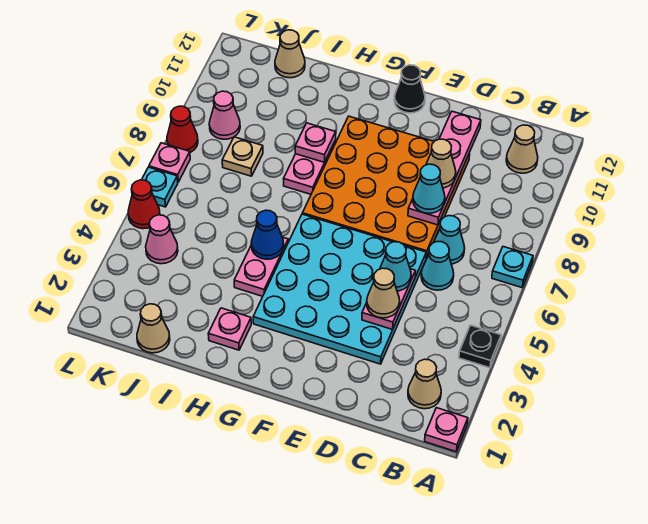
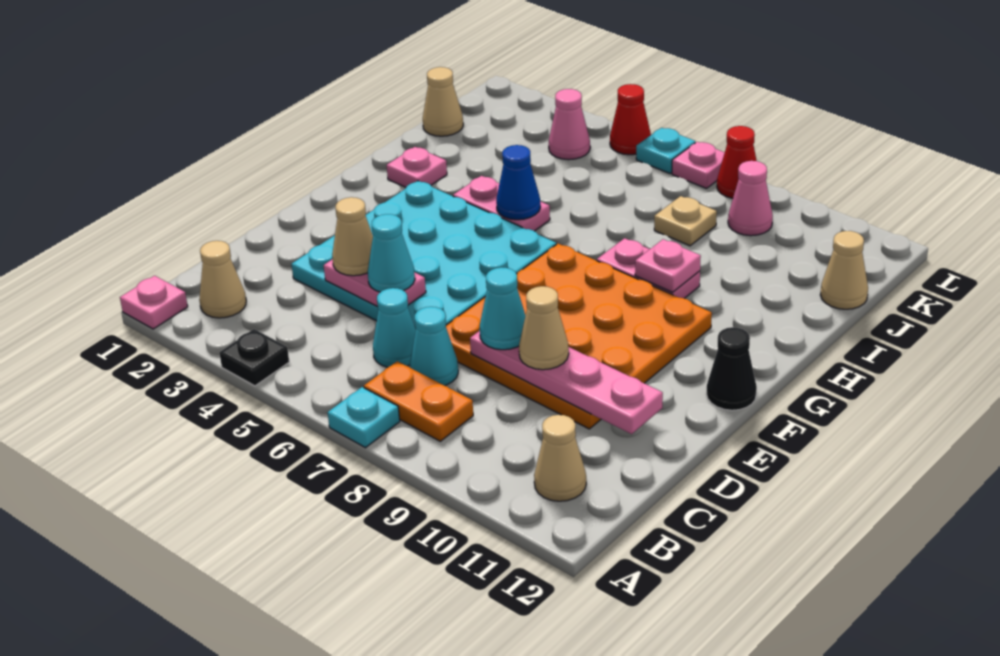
none -> orange plate B7:B8 level 1

